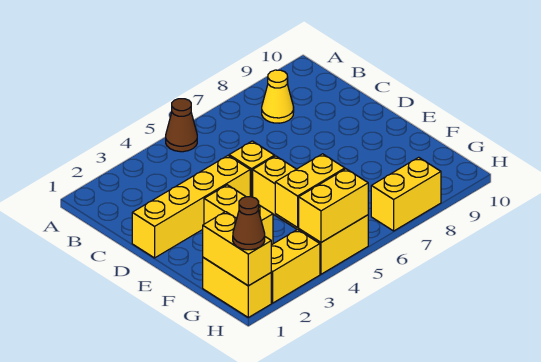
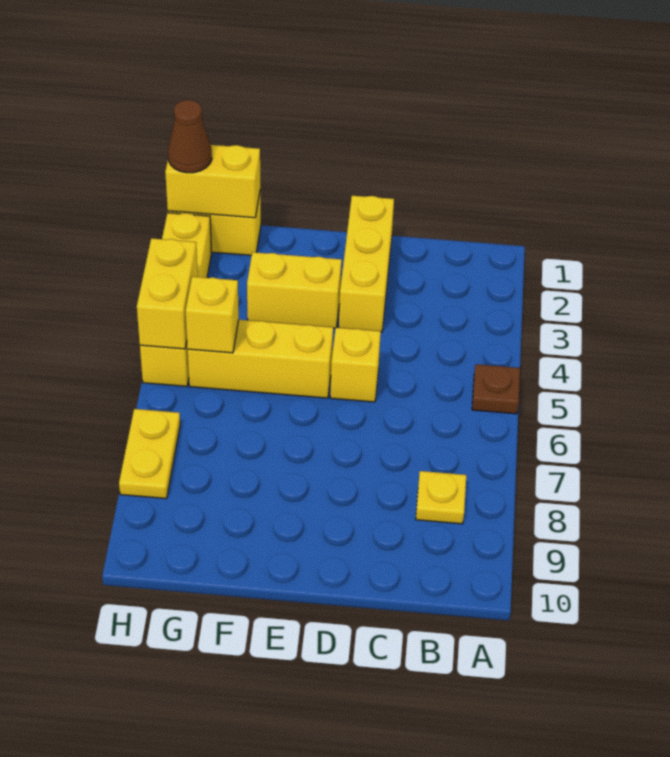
brown cone A5 level 1 -> brown plate A5 level 1
yellow cone B8 level 1 -> yellow plate B8 level 1
yellow brick D1:D4 level 1 -> yellow brick D1:D3 level 1
yellow brick G4:G5 level 2 -> yellow brick G5 level 2
yellow brick H7:H8 level 1 -> yellow plate H7:H8 level 1

